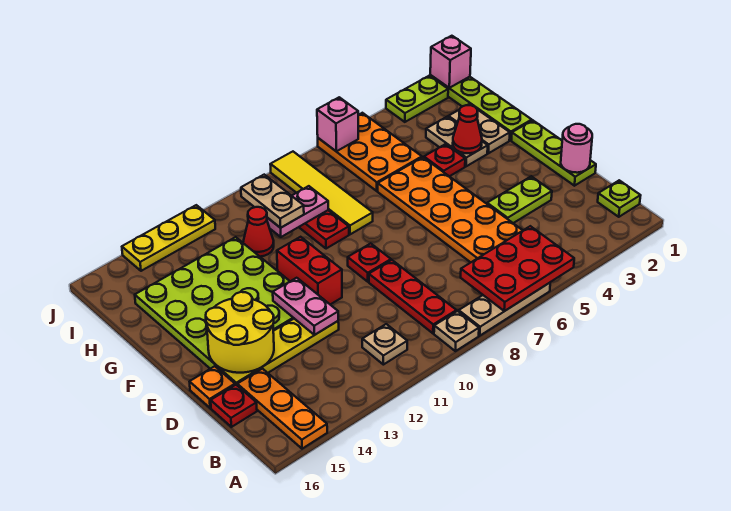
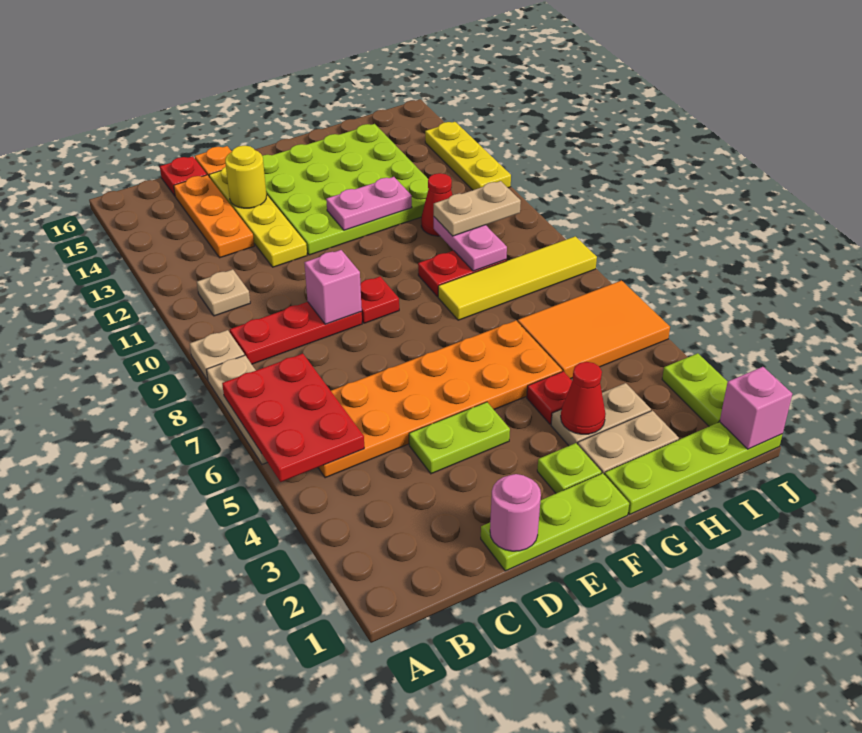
orange plate A15:C15 level 1 -> orange plate C13:C15 level 1
lime plate B1 level 1 -> lime plate F2 level 1
lime plate D3:D4 level 1 -> lime plate D4:E4 level 1
pink plate D12:E12 level 2 -> pink plate F12:G12 level 2
yellow round brick D14:E15 level 2 -> yellow round brick D14 level 2
red brick E11:F11 level 1 -> none
orange plate H5:J6 level 1 -> orange tile H5:J6 level 1
pink brick J6 level 2 -> pink brick D9 level 2

